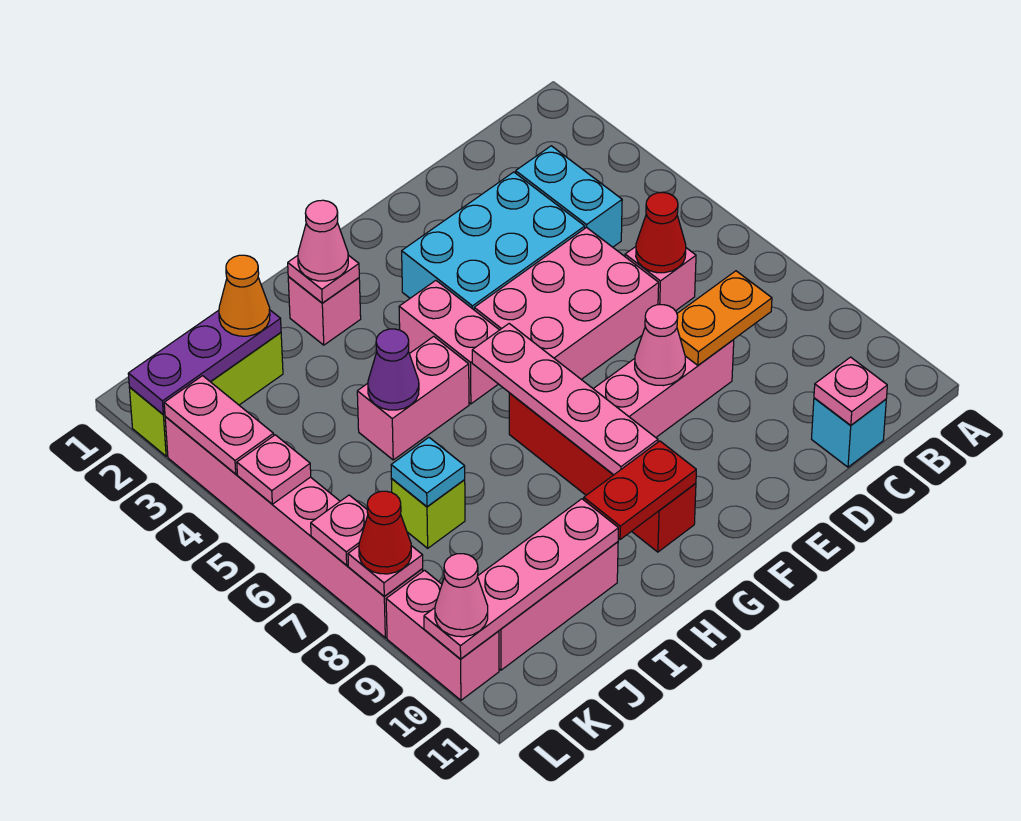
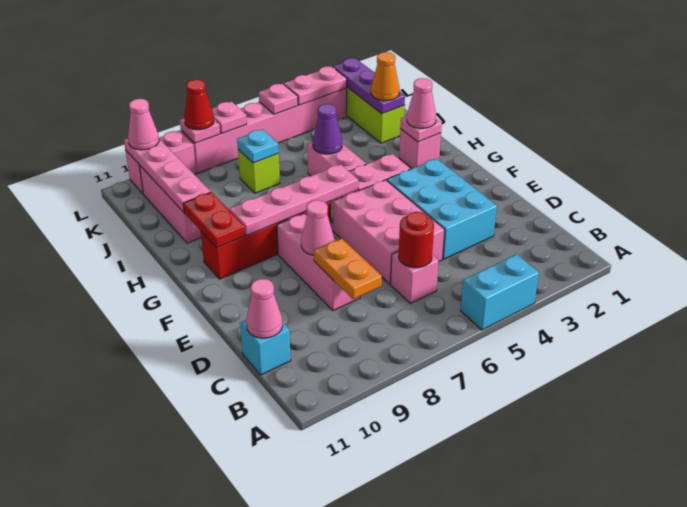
cyan brick C3:C4 level 1 -> cyan brick A4:A5 level 1
red cone C6 level 2 -> red round brick C6 level 2
pink plate C11 level 2 -> pink cone C11 level 2

